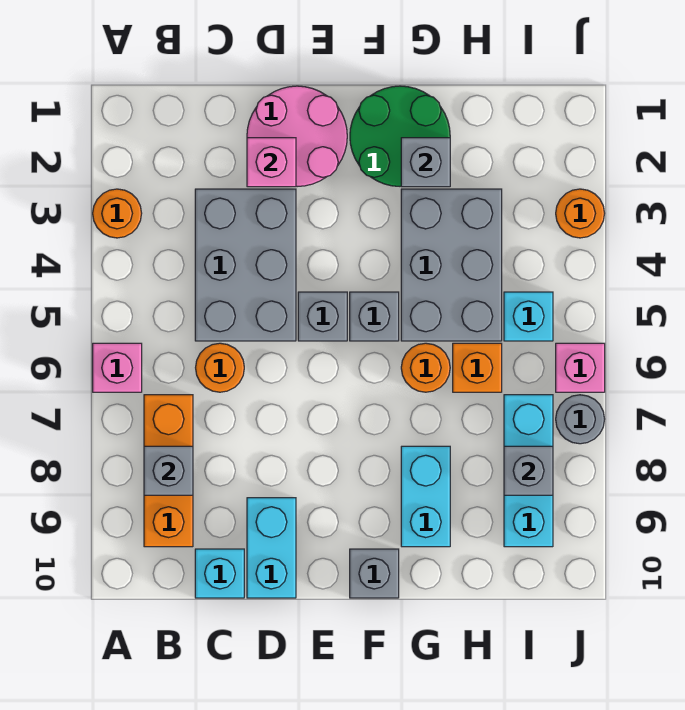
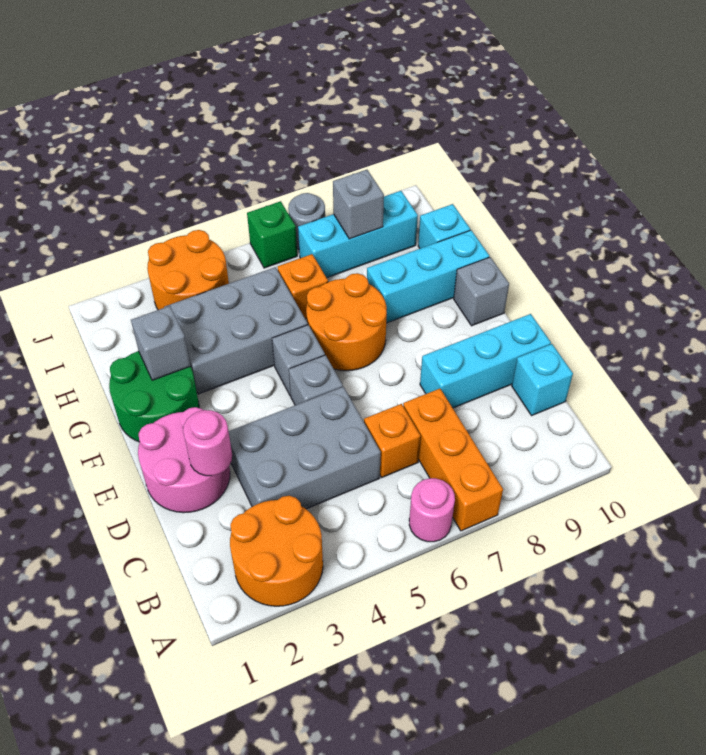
orange round brick A3 level 1 -> orange round brick A2:B3 level 1
pink brick A6 level 1 -> pink round brick A6 level 1
orange brick B7:B9 level 1 -> orange brick A7:C7 level 1
grey brick B8 level 2 -> none
orange round brick C6 level 1 -> orange brick C6 level 1
pink brick D2 level 2 -> pink round brick D2 level 2
cyan brick D9:D10 level 1 -> cyan brick D8:D10 level 1
orange round brick G6 level 1 -> orange round brick F6:G7 level 1
cyan brick G8:G9 level 1 -> cyan brick G8:G10 level 1
cyan brick I5 level 1 -> cyan brick H10 level 1
orange round brick J3 level 1 -> orange round brick I3:J4 level 1
pink brick J6 level 1 -> green brick J6 level 1

